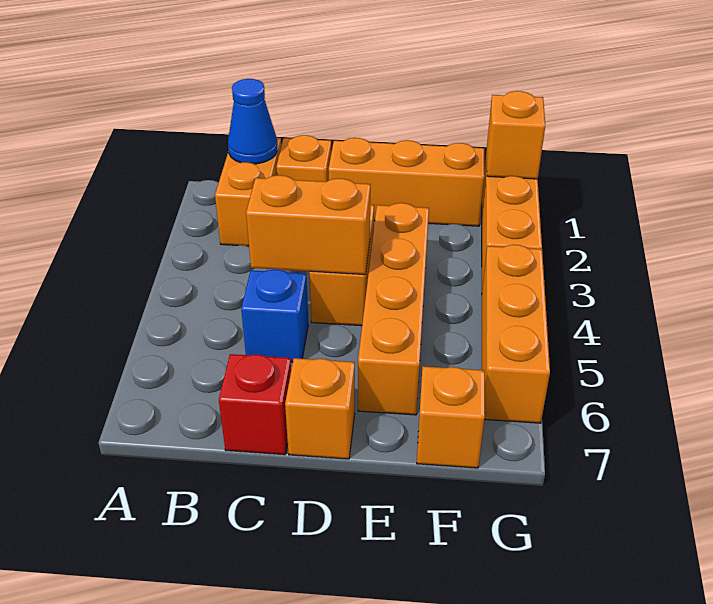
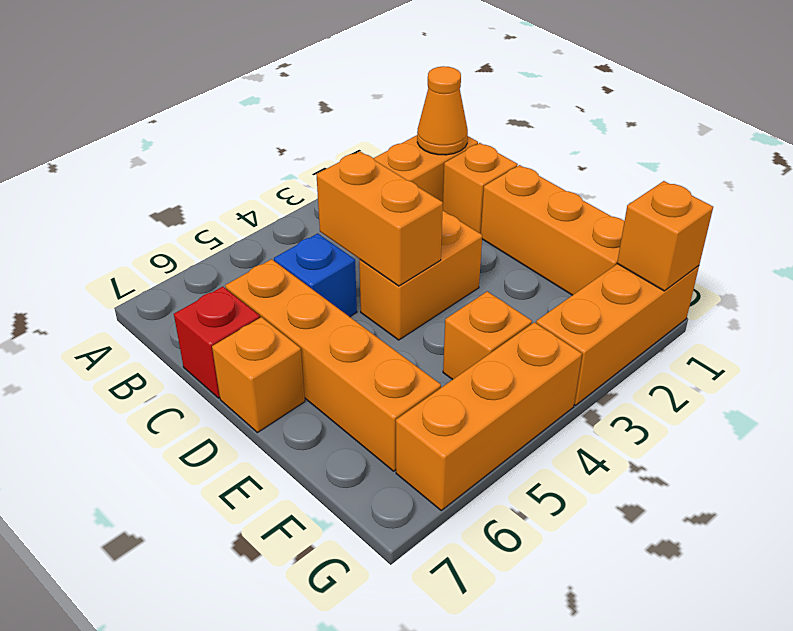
blue cone B1 level 2 -> orange cone B1 level 2
orange brick E3:E6 level 1 -> orange brick C6:F6 level 1
orange brick F7 level 1 -> orange brick F4 level 1

